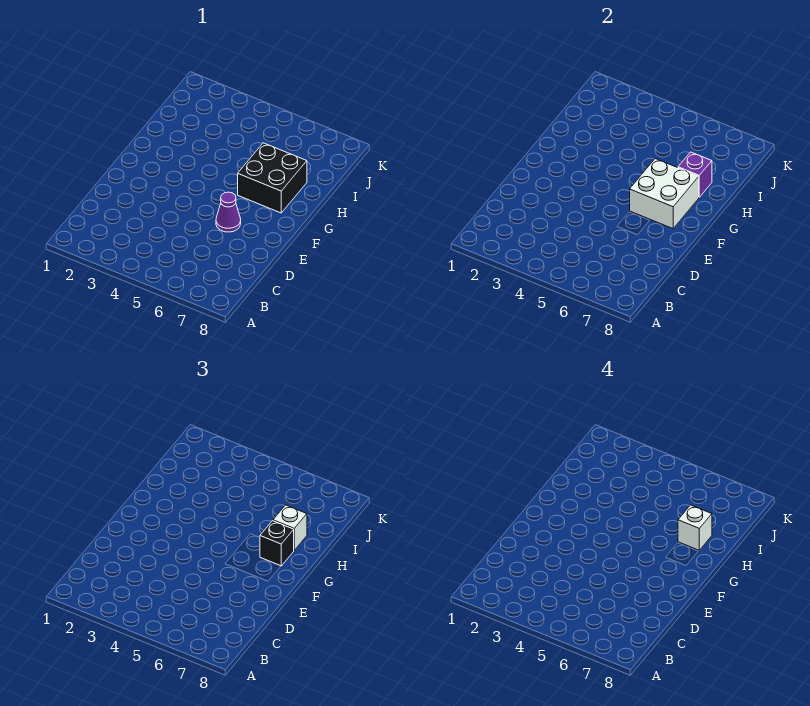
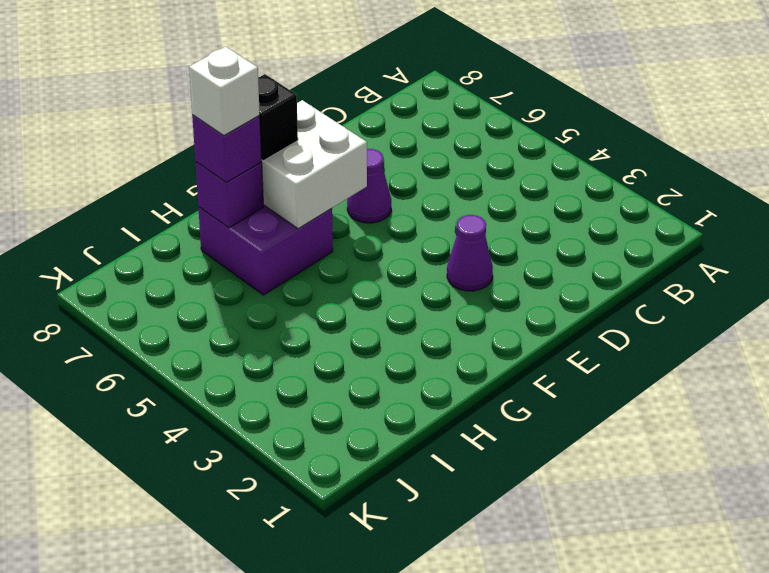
none -> purple cone E3 level 1
black brick G6:H7 level 1 -> purple brick G6:H7 level 1
white brick H7 level 3 -> purple brick H7 level 3

